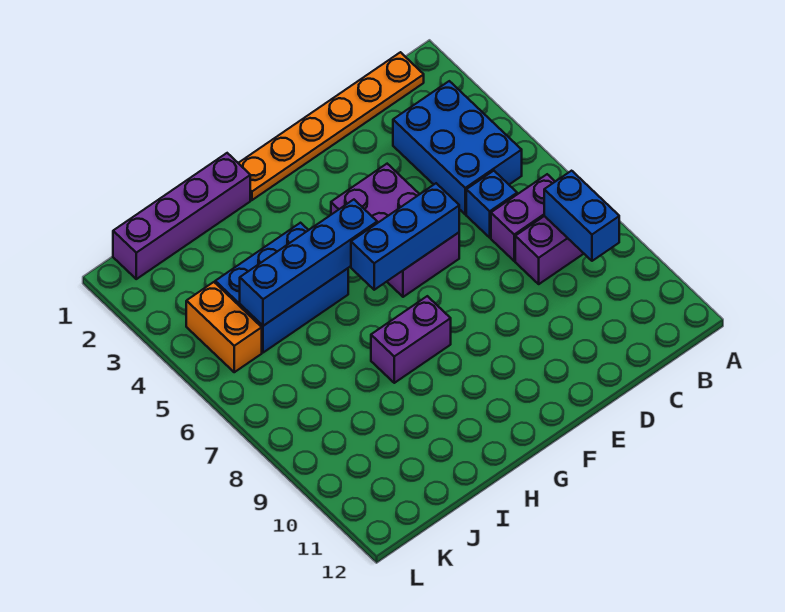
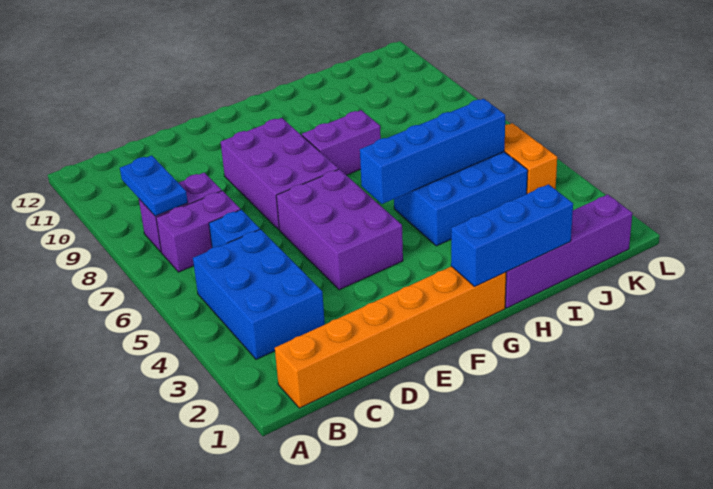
orange plate B1:G1 level 1 -> orange brick B1:G1 level 1
blue brick B8:B9 level 2 -> blue plate B8:B9 level 2
blue brick E6:G6 level 2 -> blue brick G1:I1 level 2
none -> purple brick E7:F9 level 1

